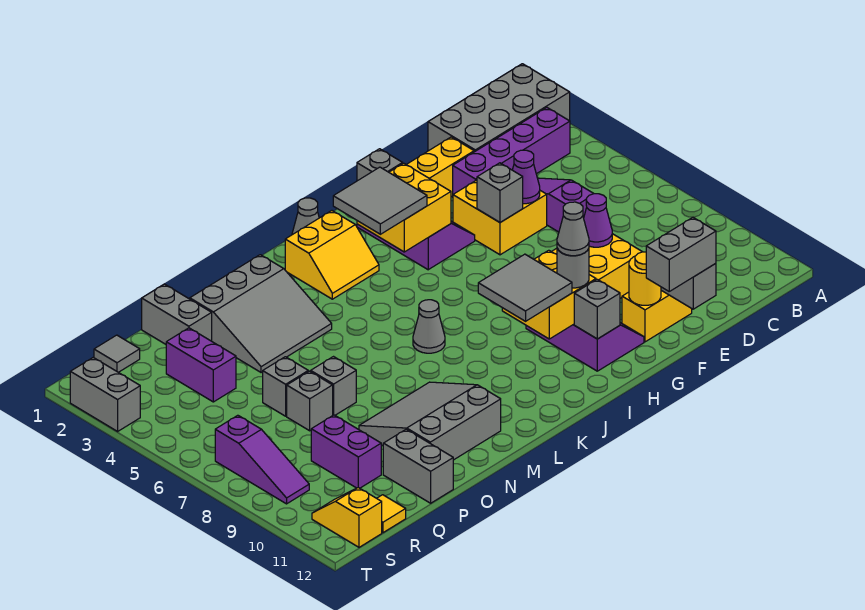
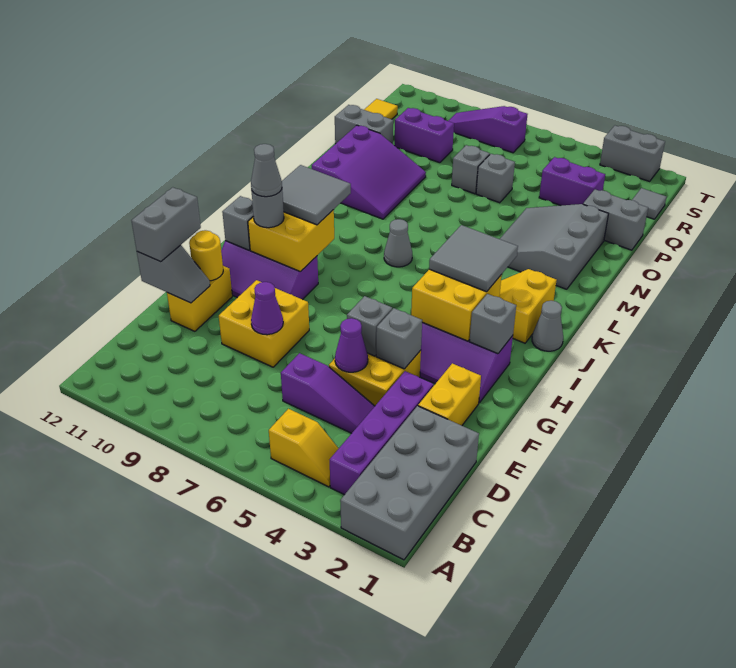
grey slope M9:O11 level 1 top 11 -> purple slope M9:O11 level 1 top 11
grey brick O7 level 1 -> grey brick F4 level 2
yellow slope S11:S12 level 1 top 12 -> yellow slope B4:B5 level 1 top 5

